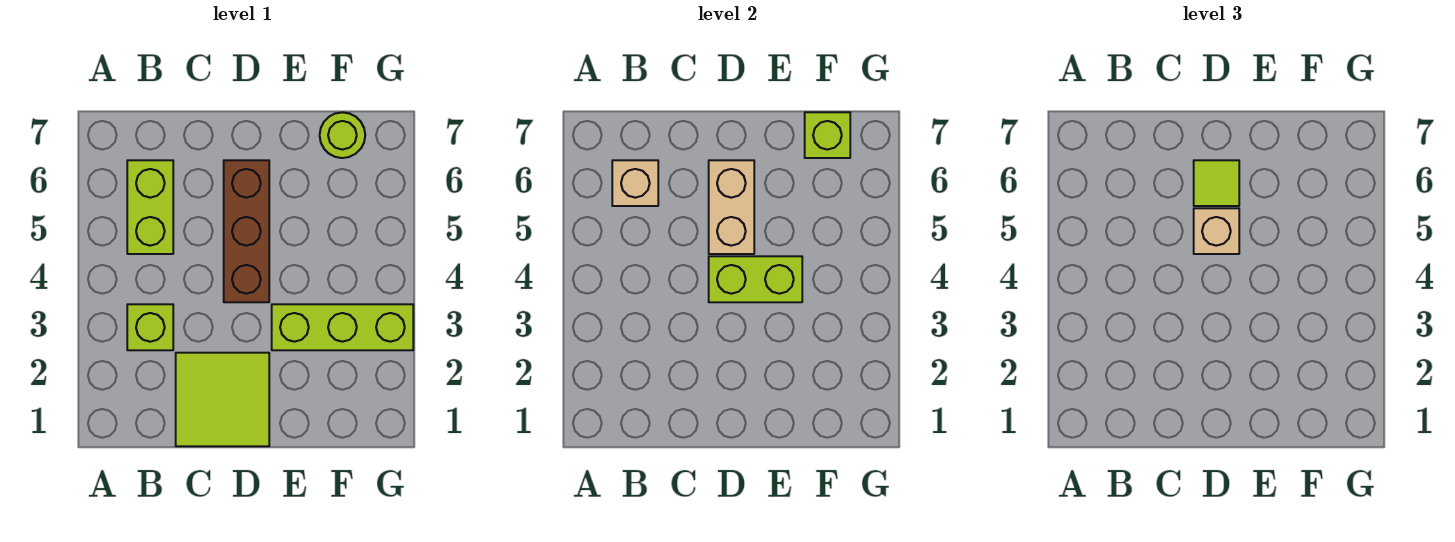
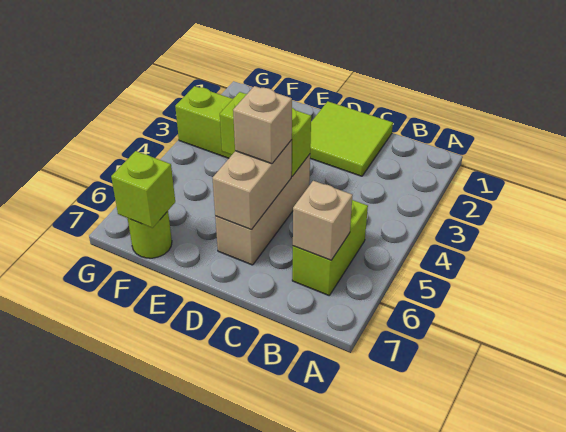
lime brick B3 level 1 -> none
brown brick D4:D6 level 1 -> tan brick D4:D6 level 1
lime tile D6 level 3 -> none

